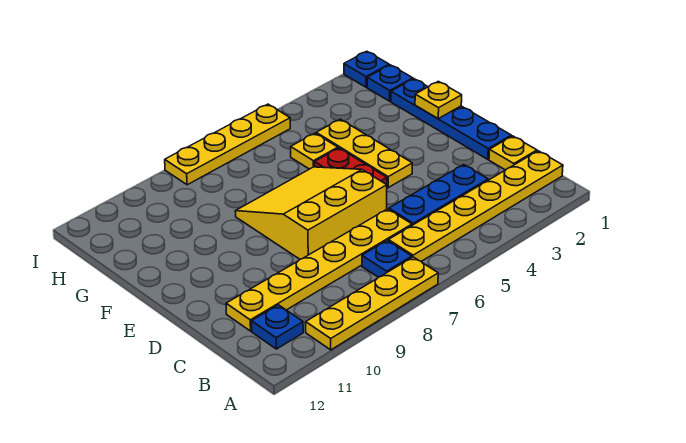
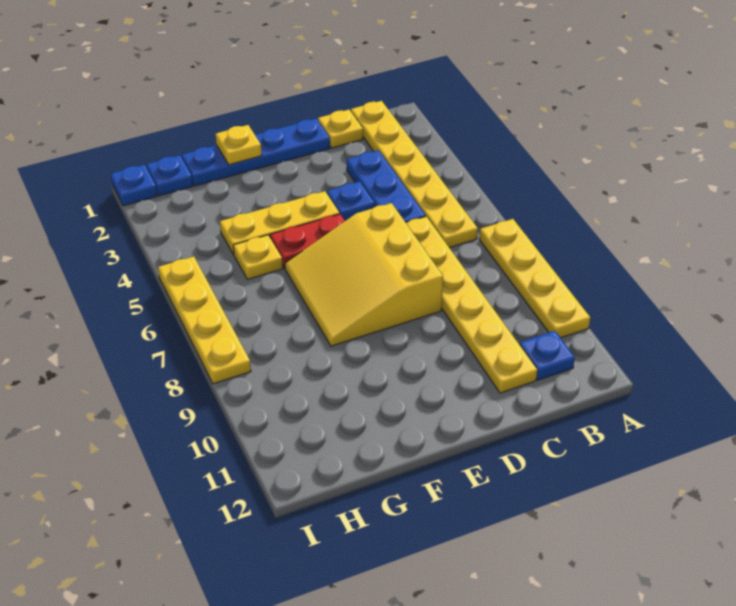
blue plate B7 level 1 -> blue plate D4 level 1

